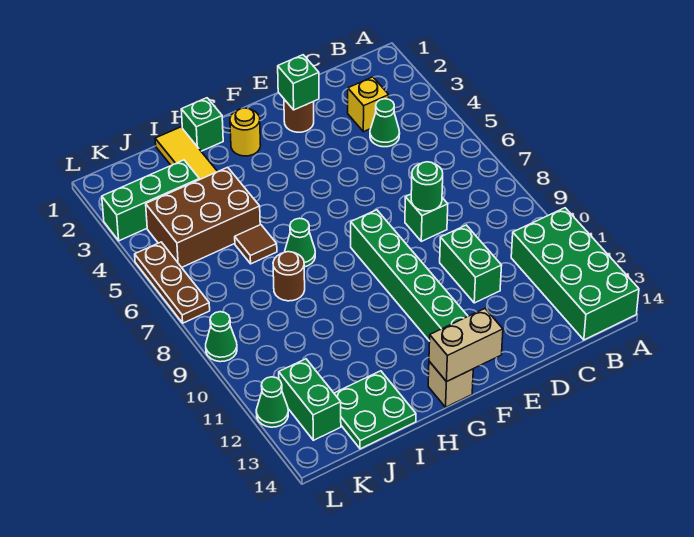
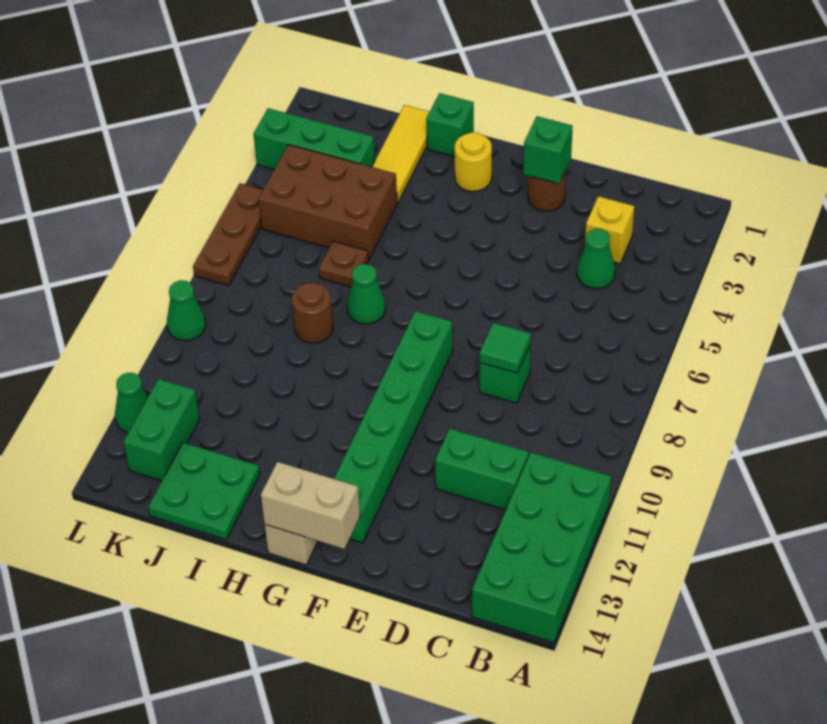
green round brick D8 level 2 -> green tile D8 level 2
green brick D10:D11 level 1 -> green brick C11:D11 level 1
brown tile I6 level 1 -> brown plate I6 level 1

